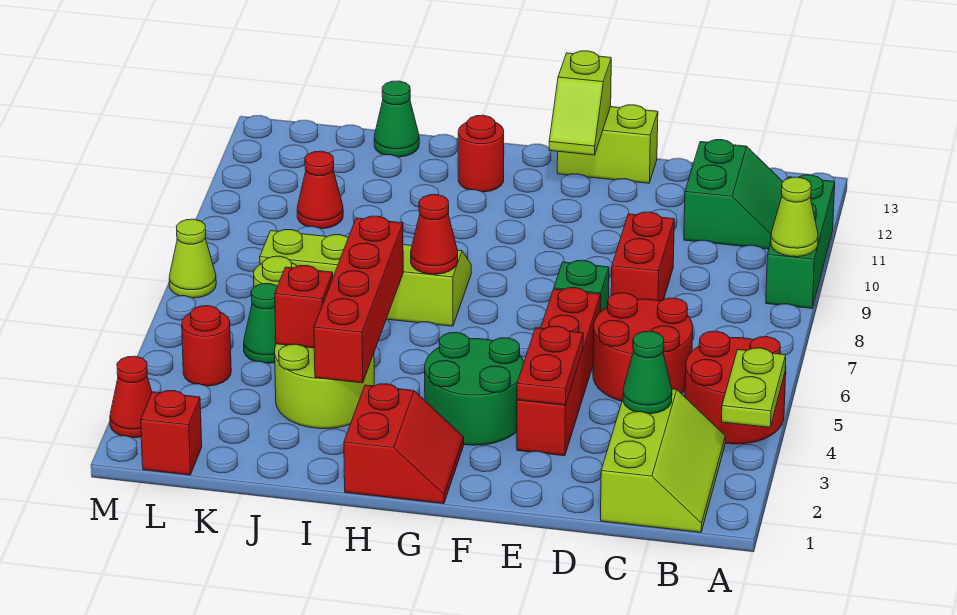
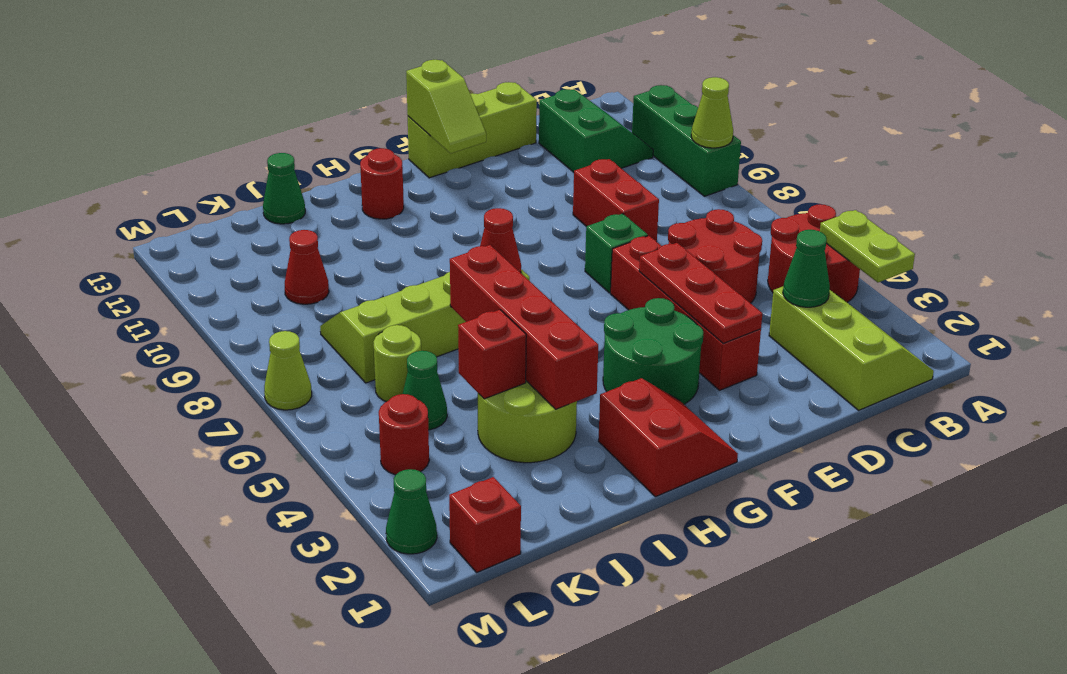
red plate E3:E4 level 2 -> red plate E3:E5 level 2
lime brick E13:F13 level 1 -> lime brick D13:F13 level 1
red cone M2 level 1 -> green cone M2 level 1

